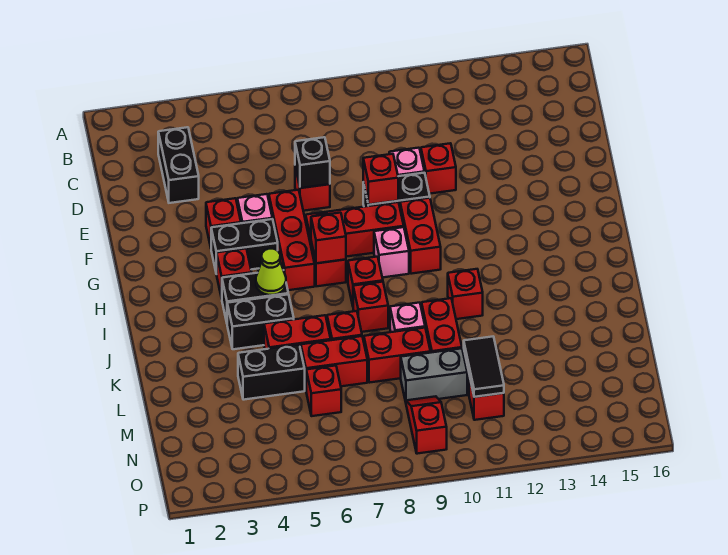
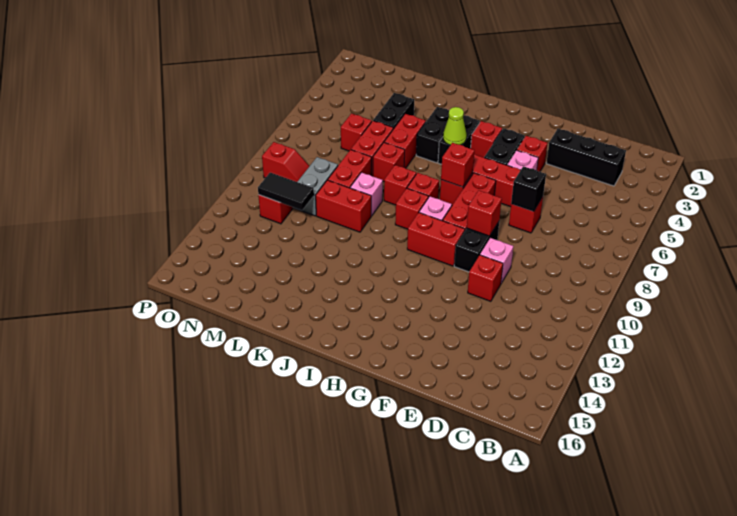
black brick C3:D3 level 1 -> black brick C3:E3 level 1
red brick J11 level 1 -> red brick I9 level 1

